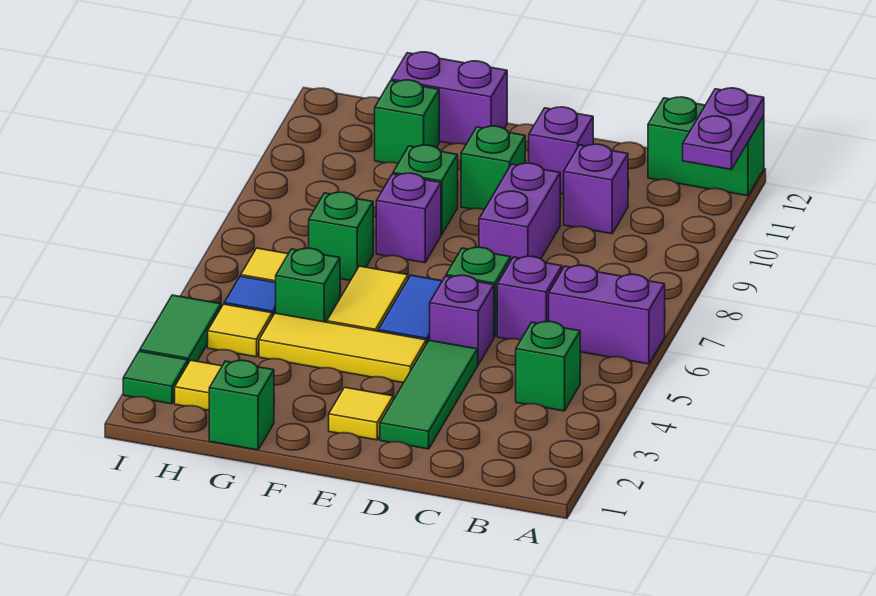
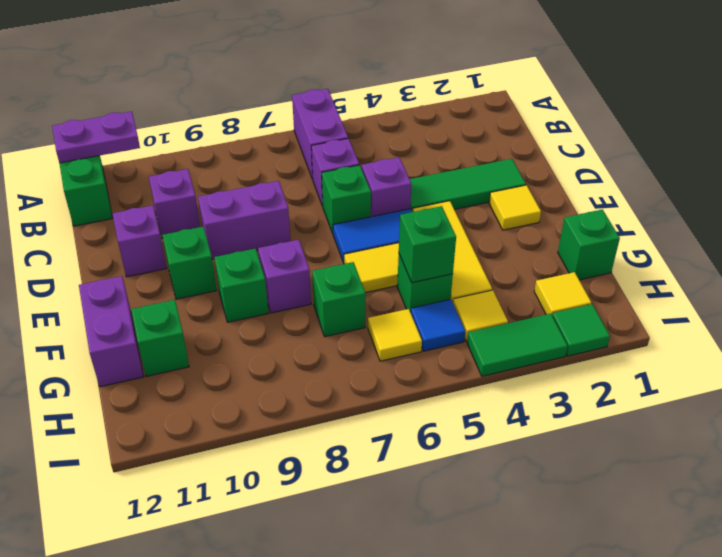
green brick B4 level 1 -> green brick G5 level 2

